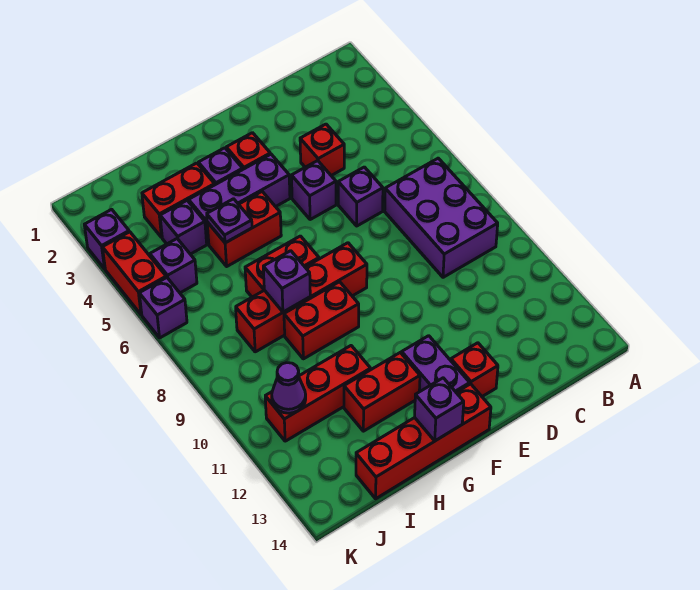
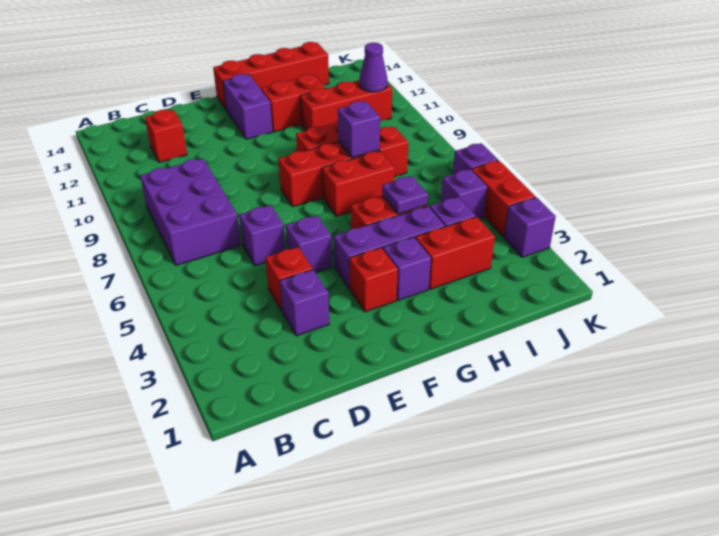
red brick E13 level 1 -> red brick C12 level 1
purple brick G14 level 2 -> purple brick D3 level 1

